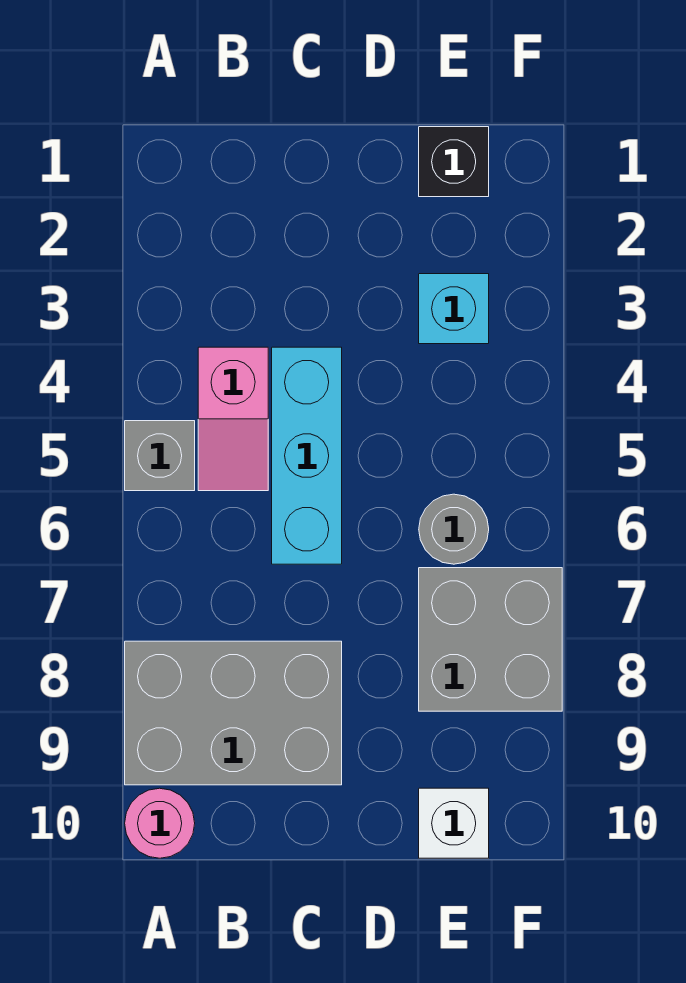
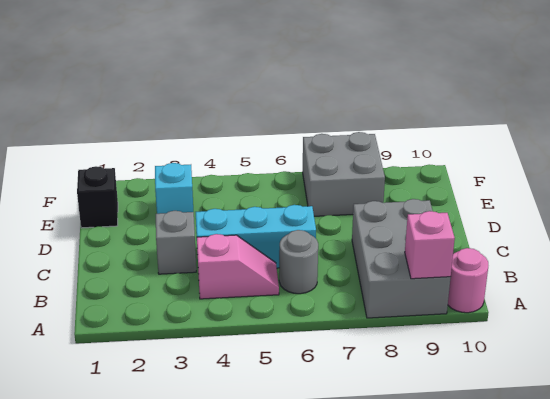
grey brick A5 level 1 -> grey brick C3 level 1
none -> pink brick A9 level 2
grey round brick E6 level 1 -> grey round brick B6 level 1
white brick E10 level 1 -> none

